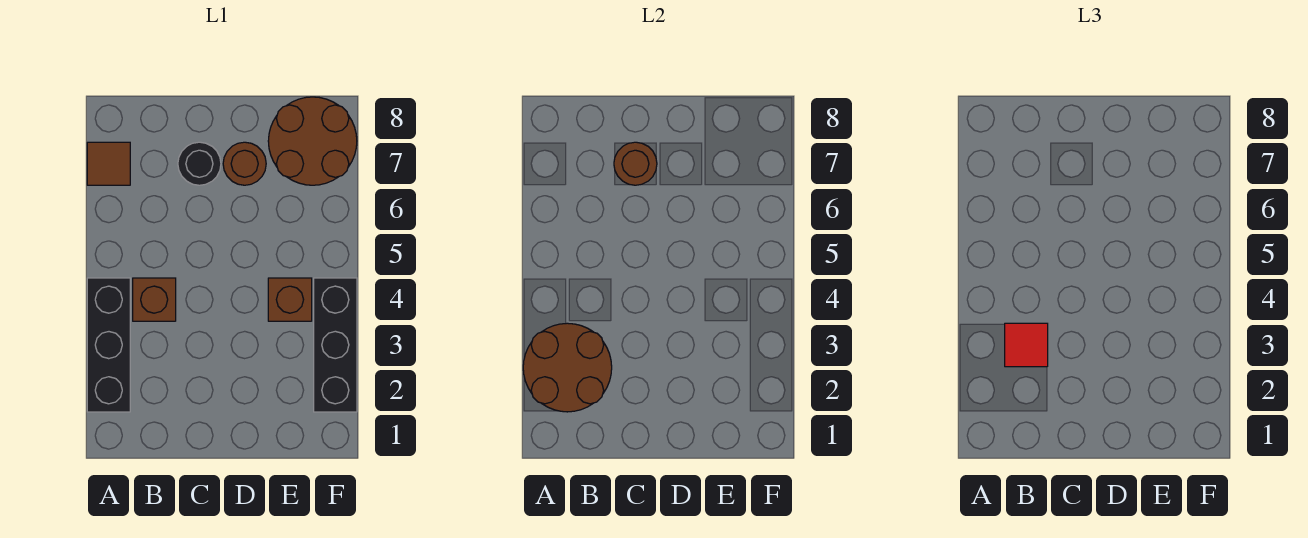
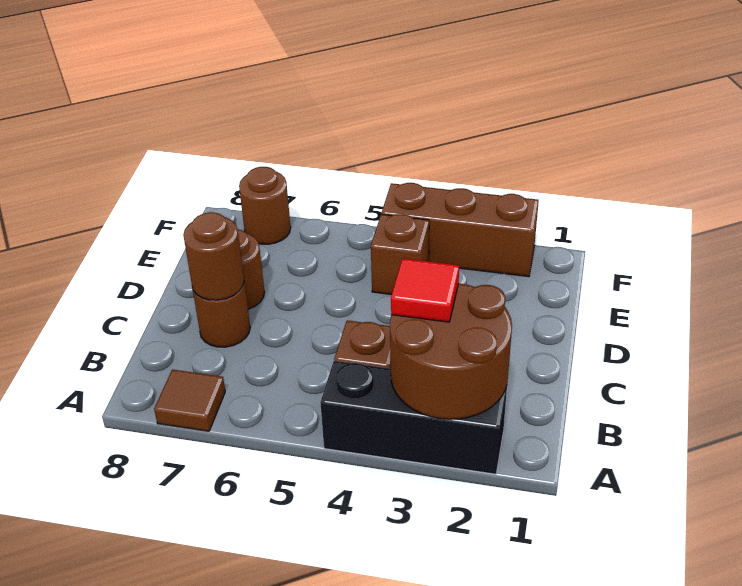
black round brick C7 level 1 -> brown round brick C7 level 1
brown round brick E7:F8 level 1 -> brown round brick F7 level 1
black brick F2:F4 level 1 -> brown brick F2:F4 level 1

